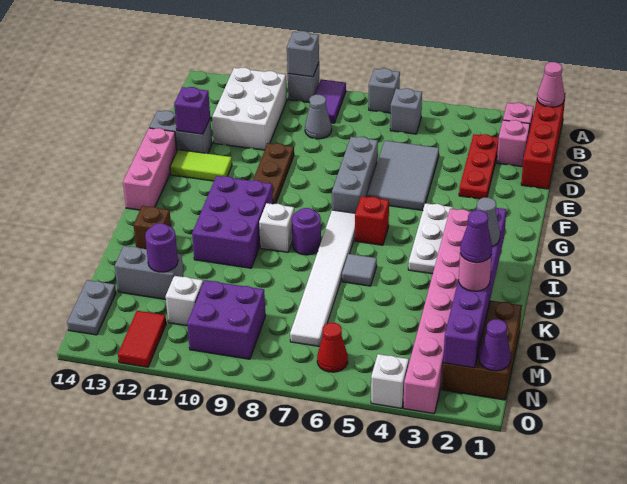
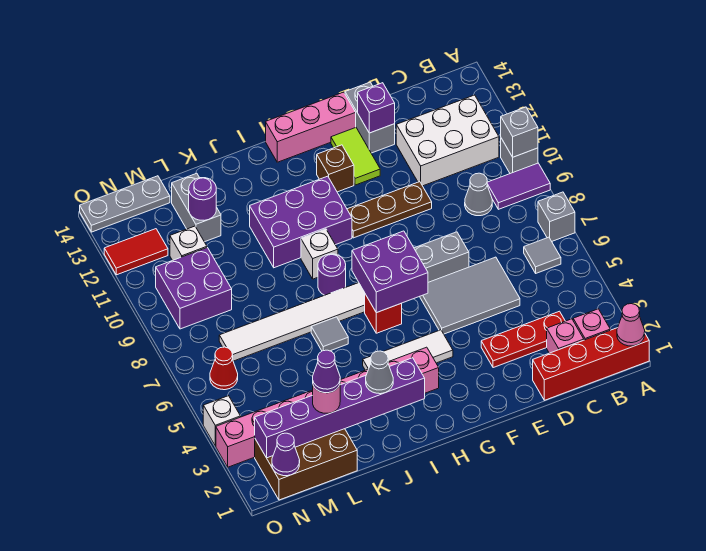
grey brick B6 level 1 -> grey tile B6 level 1
white plate G4:I4 level 1 -> white tile G4:I4 level 1
none -> purple brick G6:H7 level 2
brown brick J13 level 1 -> brown brick G12 level 1
grey plate M14:N14 level 1 -> grey plate M14:O14 level 1

